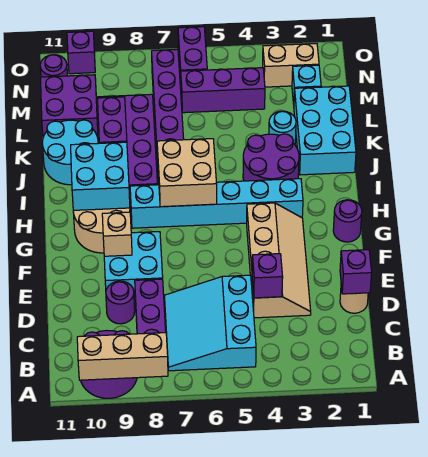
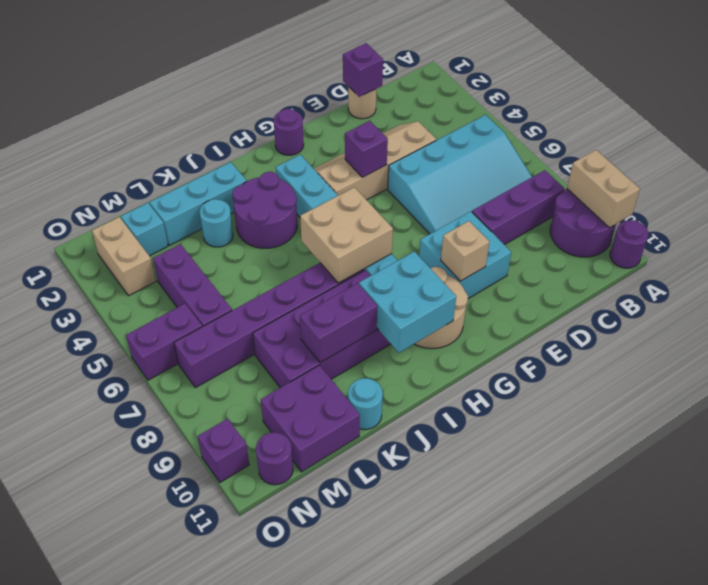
tan brick A8:A10 level 2 -> tan brick A9:A10 level 2
cyan slope B5:D7 level 1 top 5 -> cyan slope B5:E7 level 1 top 5
purple brick D4 level 2 -> purple brick F4 level 2
purple round brick D9 level 1 -> purple round brick A11 level 1
cyan brick J1:L2 level 1 -> cyan brick J2:L2 level 1
cyan round brick J10:K11 level 1 -> cyan round brick K11 level 1

